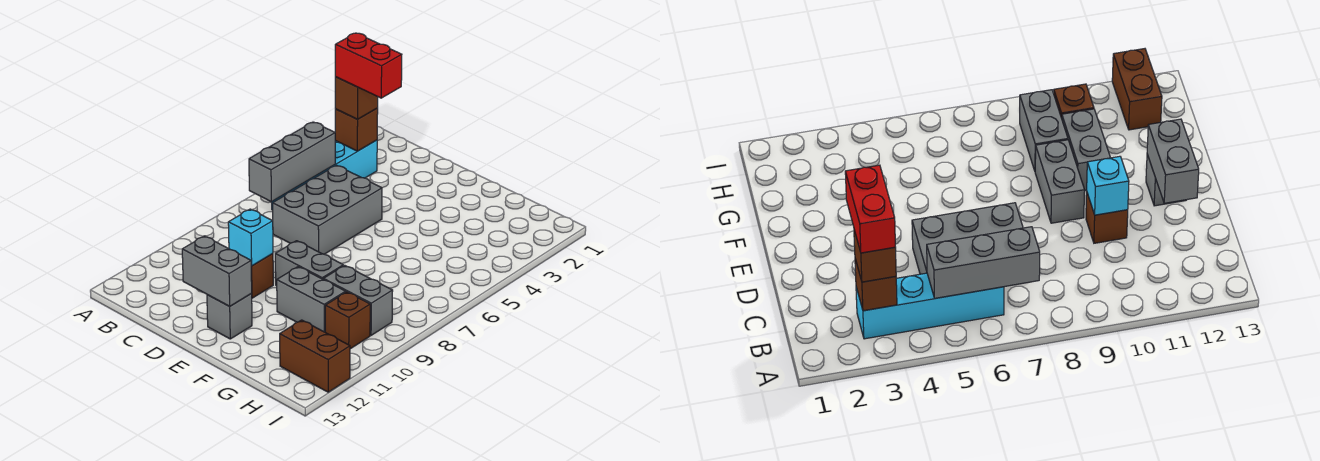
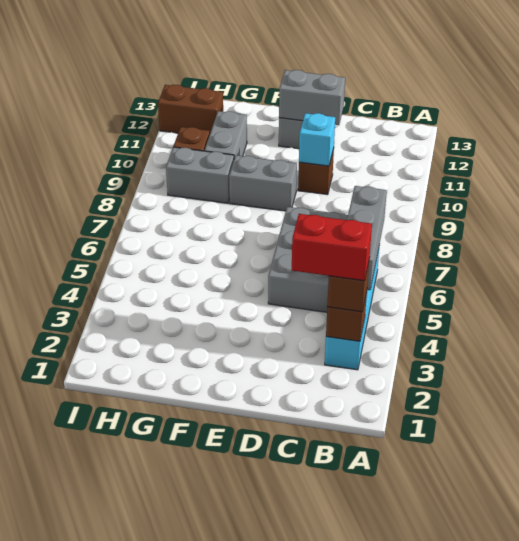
grey brick F10:G10 level 1 -> grey brick G10:G11 level 1

